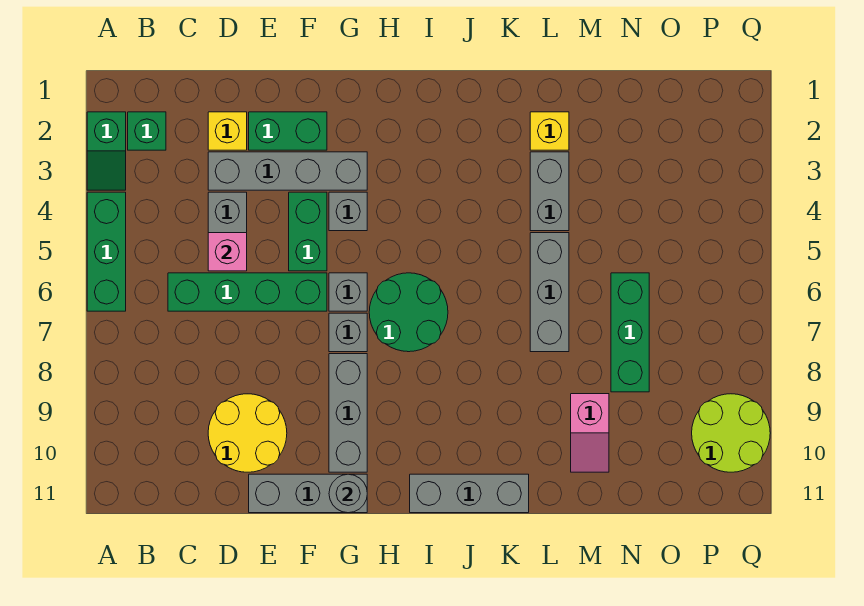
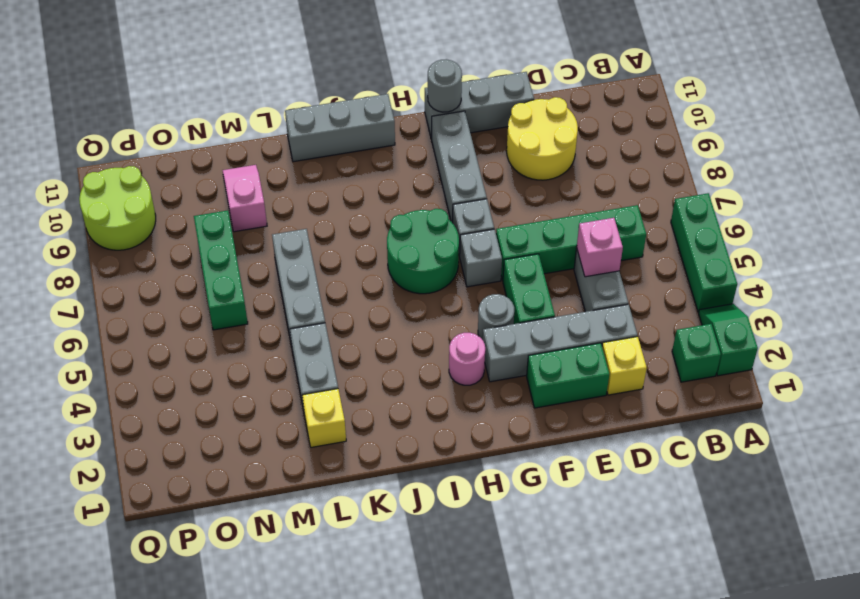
grey brick G4 level 1 -> grey round brick G4 level 1
none -> pink round brick H3 level 1

